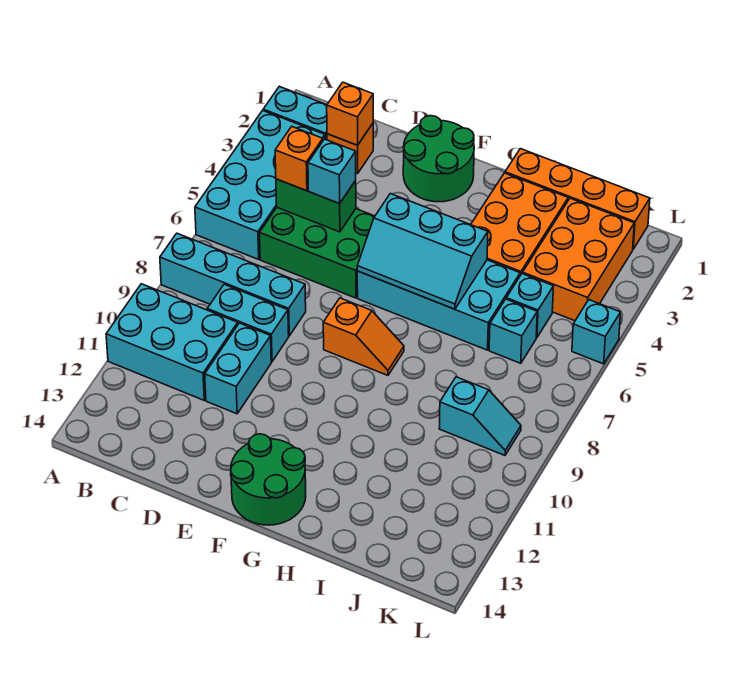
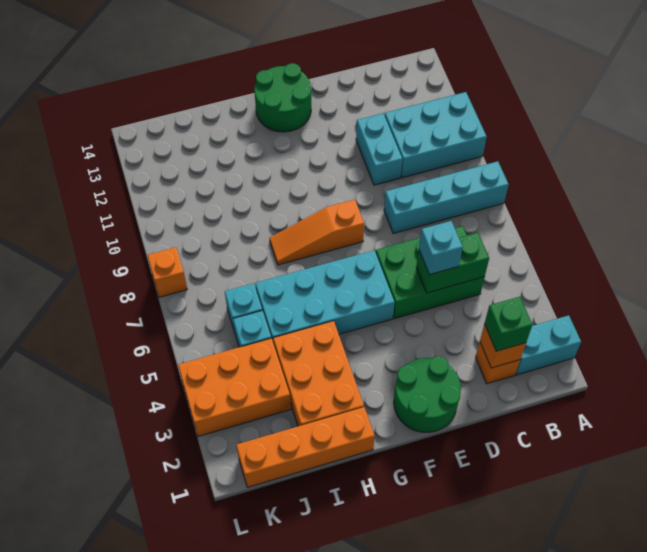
cyan brick A3:B6 level 1 -> none
none -> green brick C2 level 3
orange brick C5 level 3 -> orange brick L8 level 1
cyan brick C9:D9 level 1 -> none
cyan slope F5:H6 level 2 top 5 -> none
orange slope F8:G8 level 1 top F -> orange slope F8:H8 level 1 top F
orange brick J2:K4 level 1 -> orange brick J3:L4 level 1
cyan slope J9:K9 level 1 top J -> none
cyan brick L5 level 1 -> none

